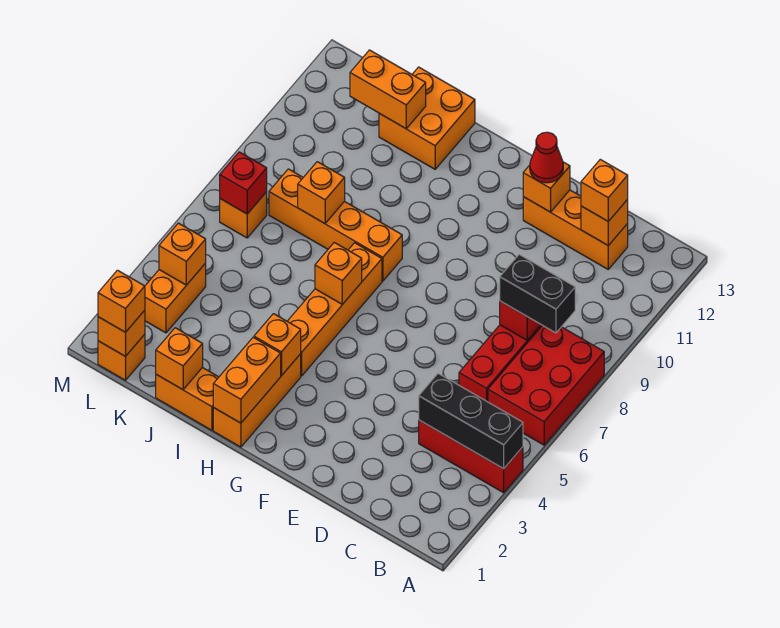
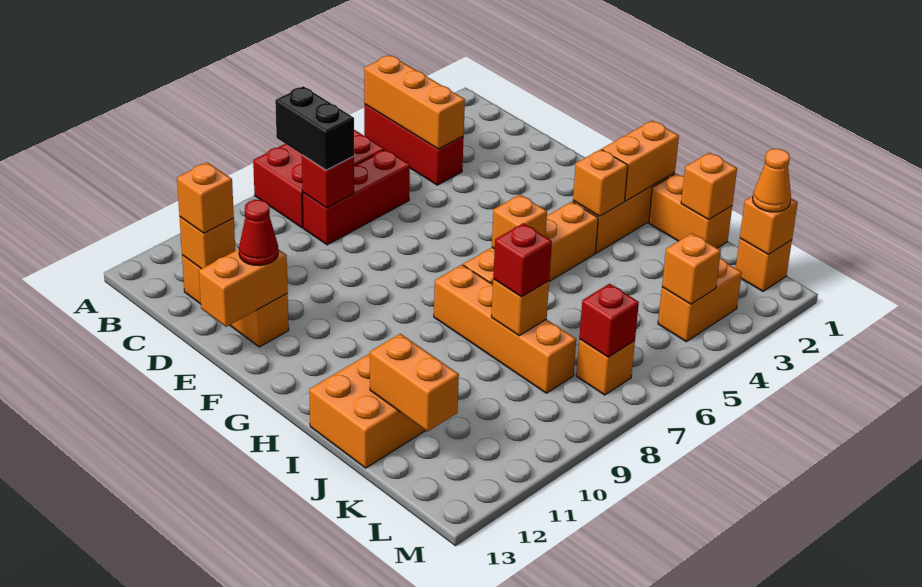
black brick A4:C4 level 2 -> orange brick A4:C4 level 2
orange brick E12 level 2 -> orange brick E12:E13 level 2
none -> red brick J8 level 3
orange brick L1 level 3 -> orange cone L1 level 3

